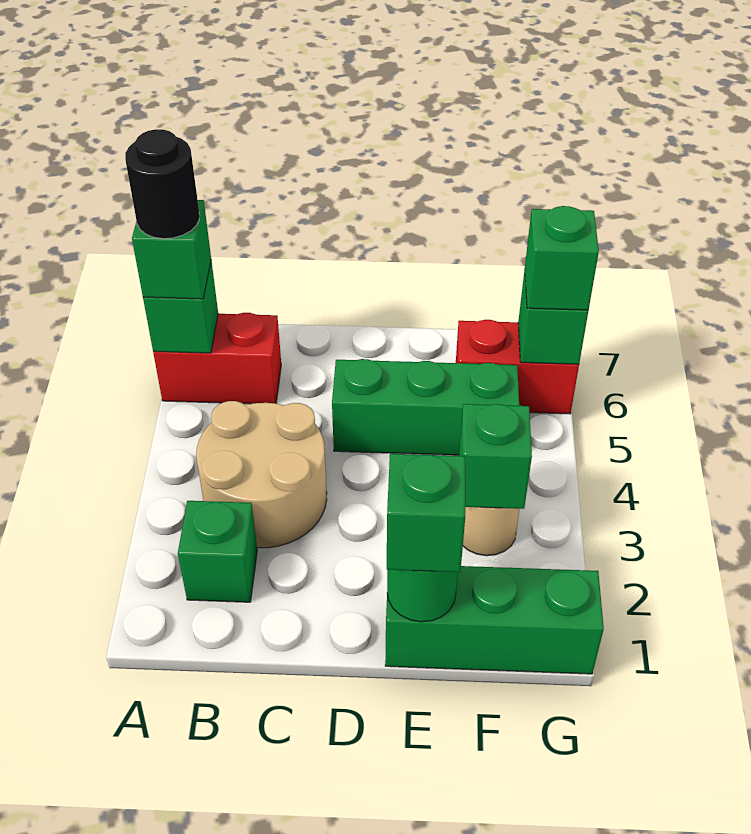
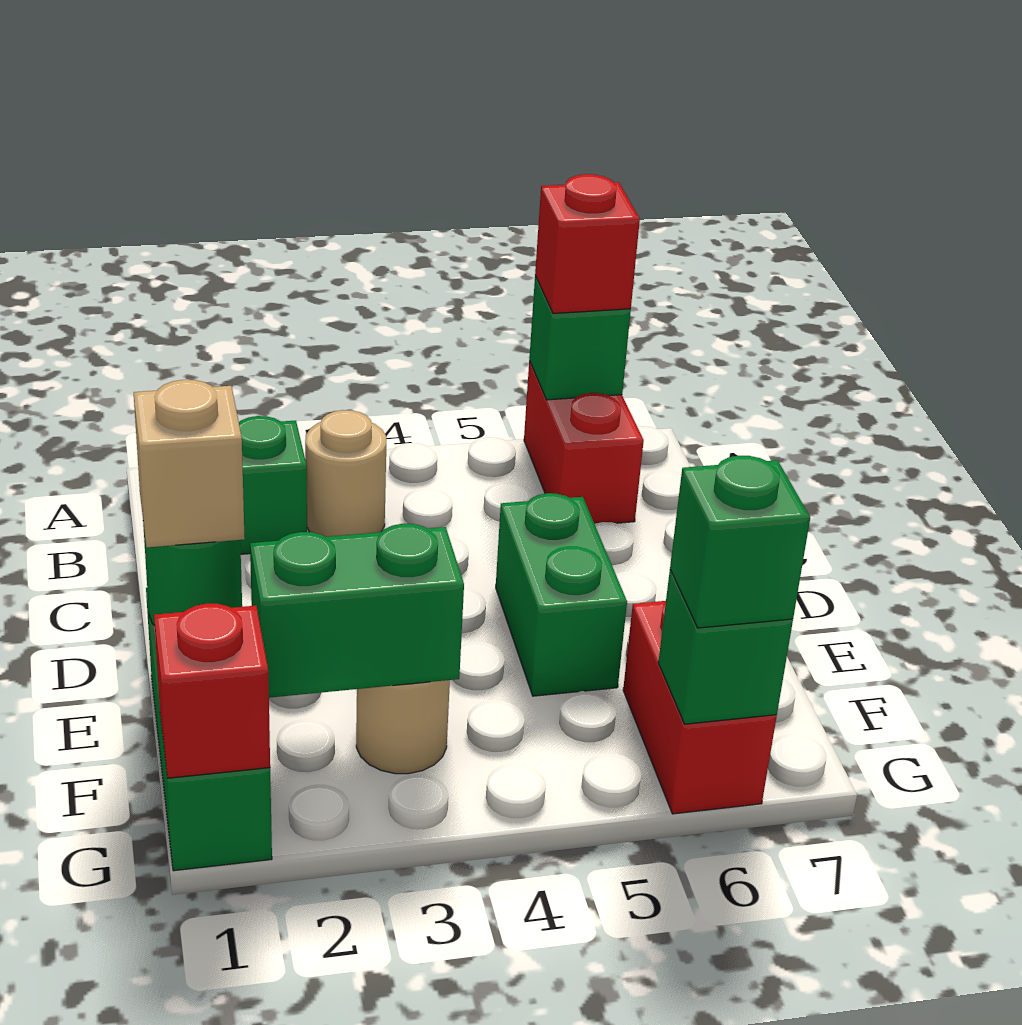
green brick A6 level 3 -> red brick A6 level 3
black round brick A6 level 4 -> none
tan round brick B3:C4 level 1 -> tan round brick B3 level 1
green brick D5:F5 level 1 -> green brick D5:E5 level 1
green brick E1 level 3 -> tan brick E1 level 3
green brick F3 level 2 -> green brick F2:F3 level 2
none -> red brick G1 level 2

